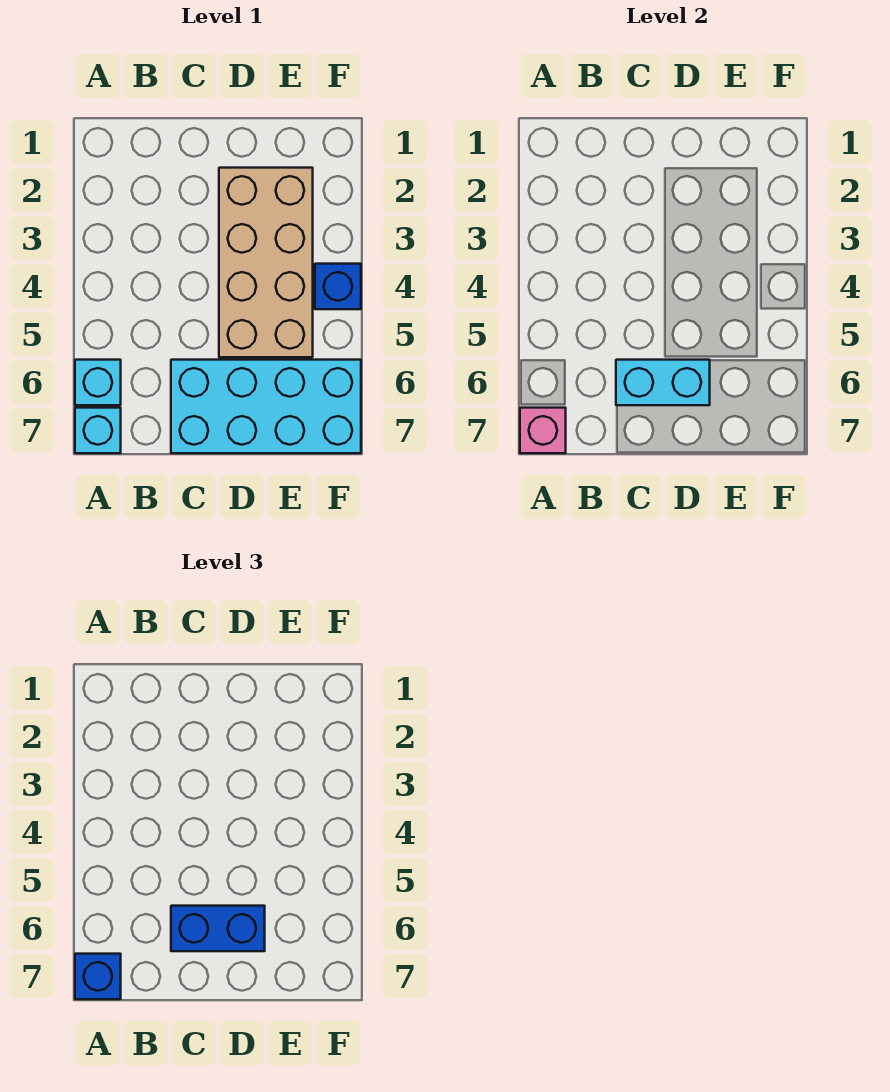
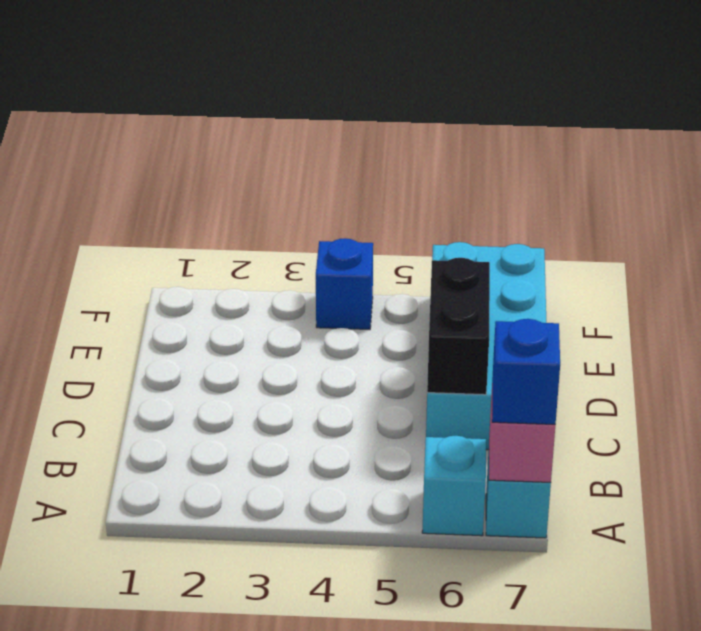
cyan brick C6:D6 level 2 -> black brick C6:D6 level 2
blue brick C6:D6 level 3 -> none
tan brick D2:E5 level 1 -> none

